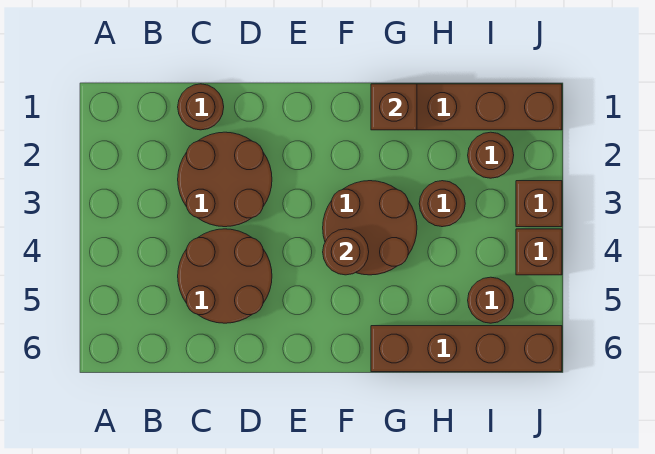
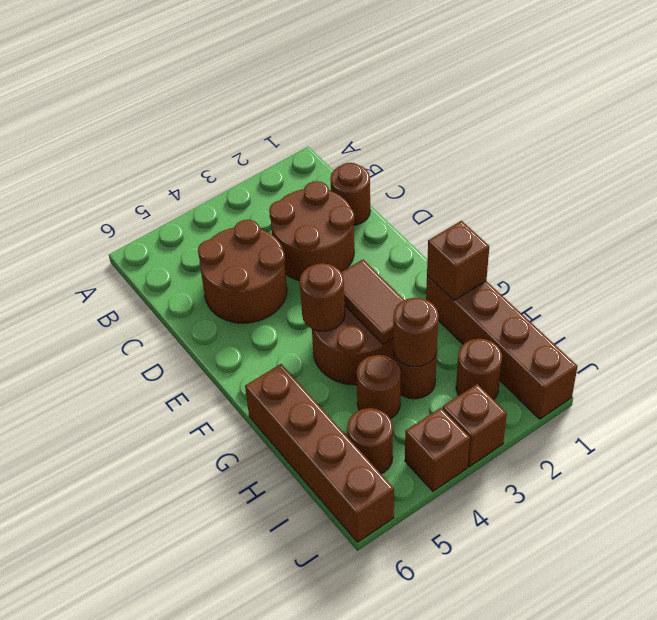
none -> brown tile F3:G3 level 2
none -> brown round brick H3 level 2
none -> brown round brick H4 level 1

